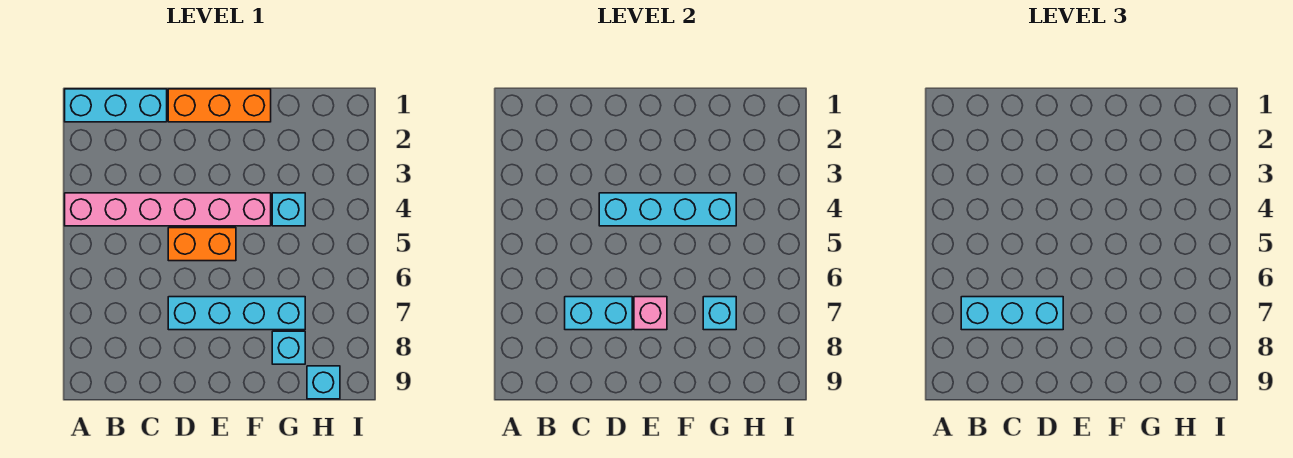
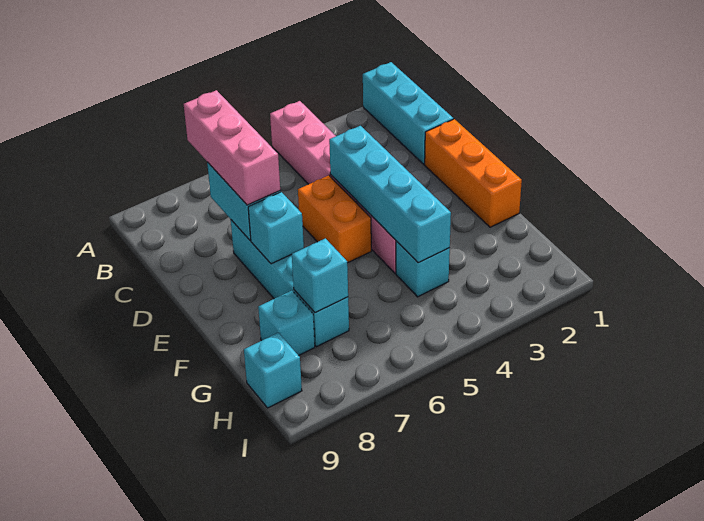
cyan brick B7:D7 level 3 -> pink brick B7:D7 level 3
pink brick E7 level 2 -> cyan brick E7 level 2

